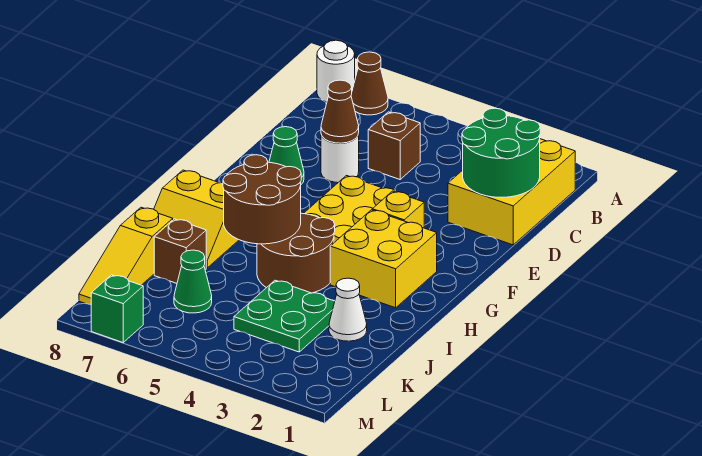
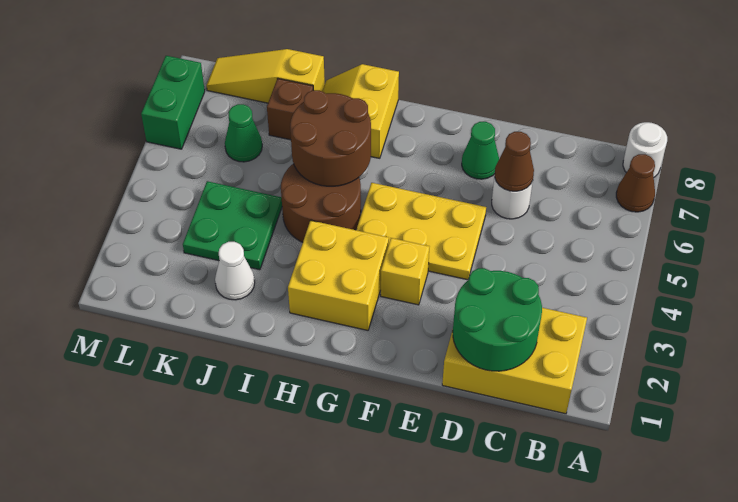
brown brick C5 level 1 -> none
green brick M7 level 1 -> green brick M6:M7 level 1

